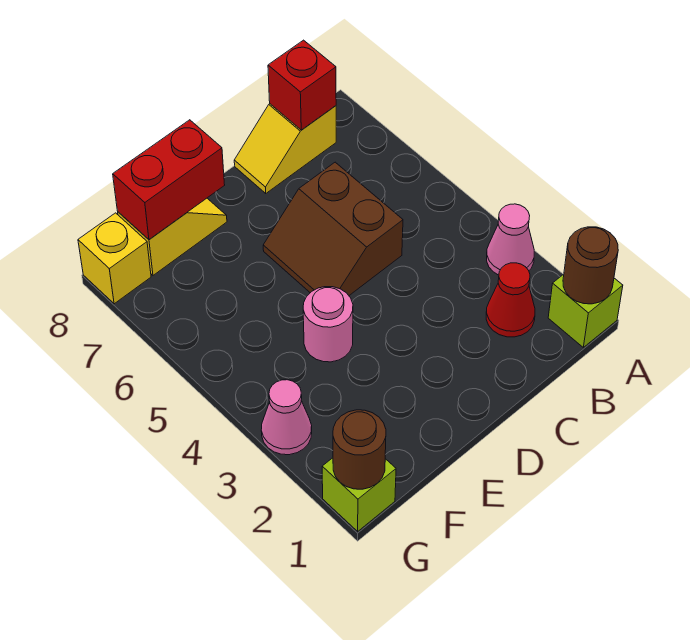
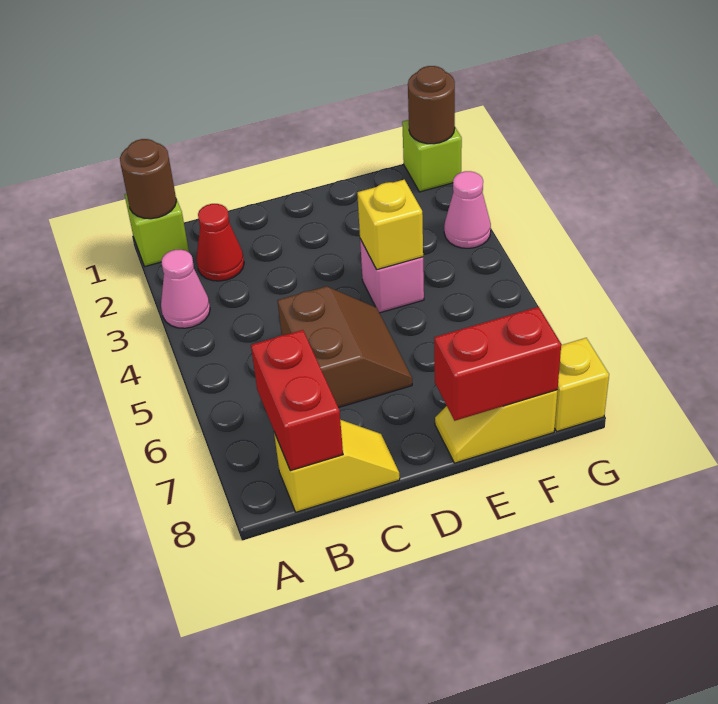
red brick B8 level 2 -> red brick B7:B8 level 2
pink round brick E4 level 1 -> pink brick E4 level 1
none -> yellow brick E4 level 2

